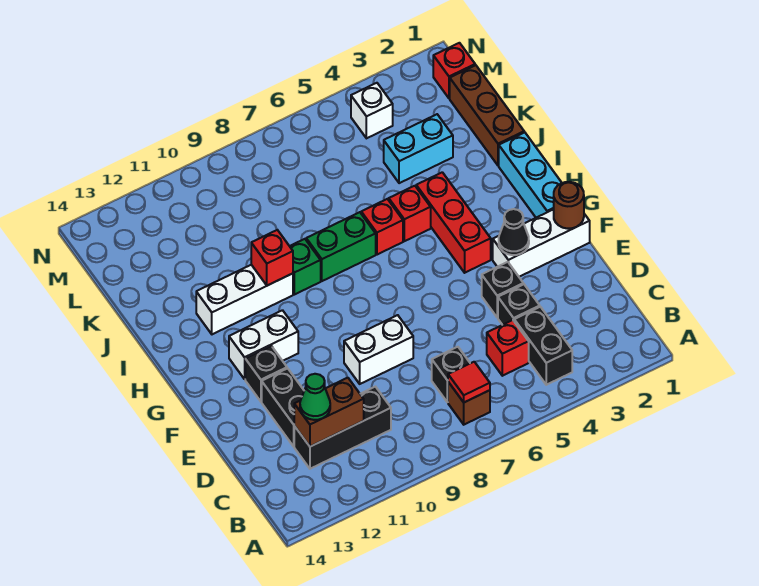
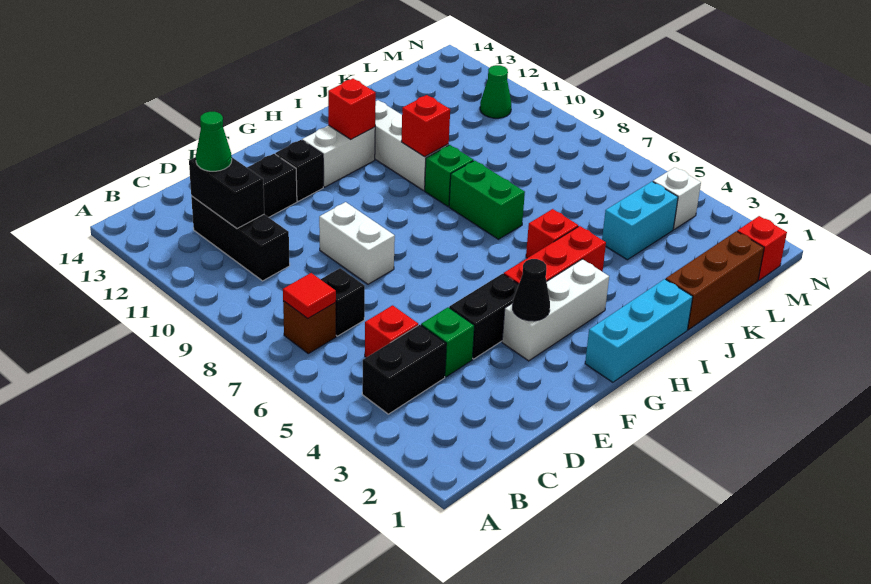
brown brick C11:C12 level 2 -> black brick C11:C12 level 2
black brick D4 level 1 -> green brick D4 level 1
black brick E4 level 1 -> black brick E4:F4 level 1
white brick F1:F3 level 1 -> white brick F3:H3 level 1
brown round brick F1 level 2 -> none
white brick G11:G12 level 1 -> white brick G12:H12 level 1
red brick I6 level 1 -> red brick H12 level 2
cyan brick K3:K4 level 1 -> cyan brick K4:L4 level 1
none -> green cone M11 level 1

